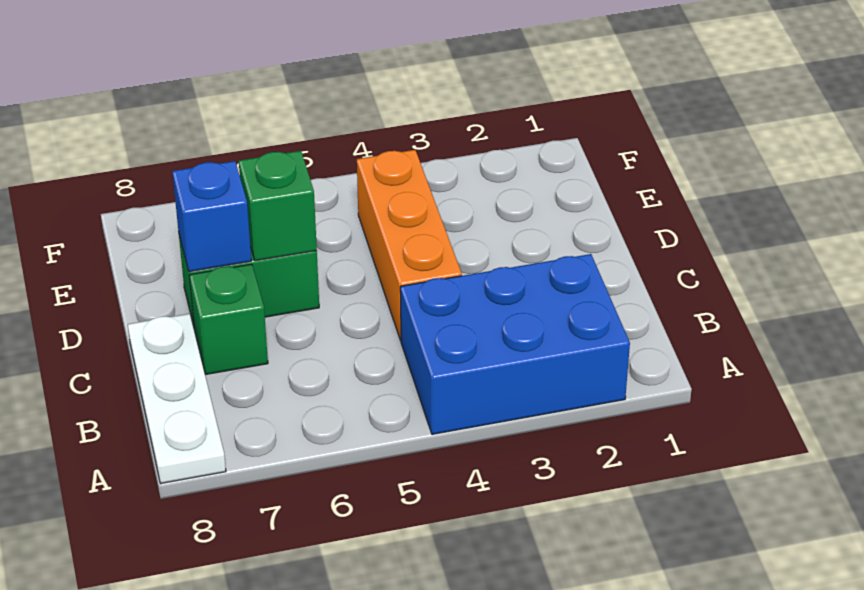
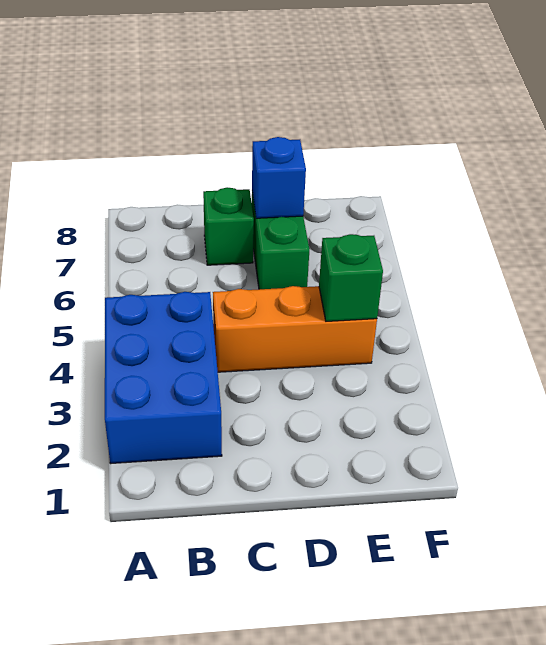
white plate A8:C8 level 1 -> none
green brick D6 level 2 -> green brick E4 level 2

